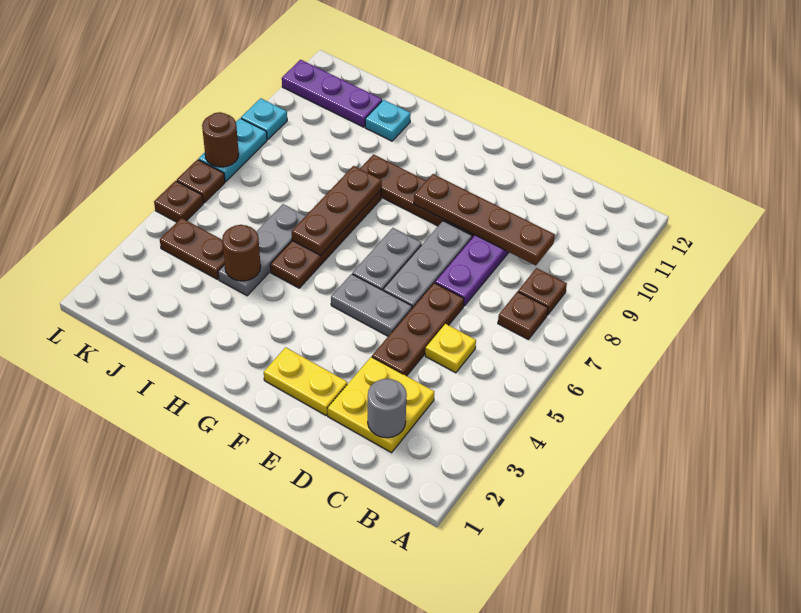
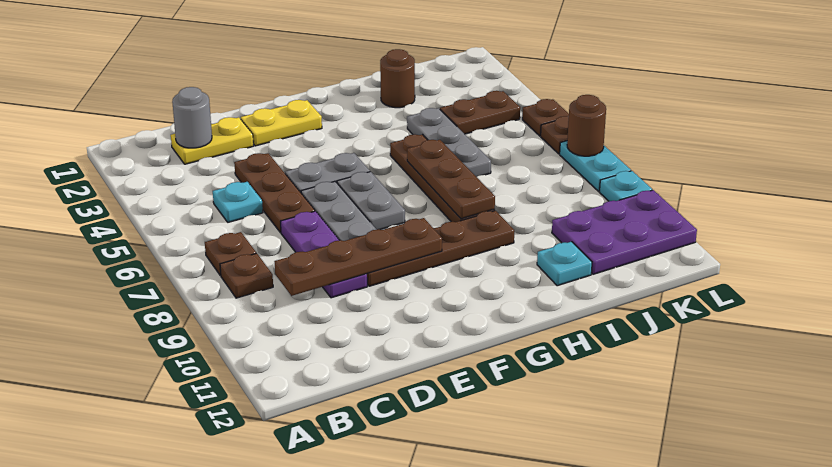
yellow plate C2:D3 level 1 -> yellow plate C2:D2 level 1
yellow plate C5 level 1 -> cyan plate C5 level 1
brown round brick I4 level 2 -> brown round brick I2 level 1
purple plate J11:L11 level 1 -> purple plate J10:L11 level 1

